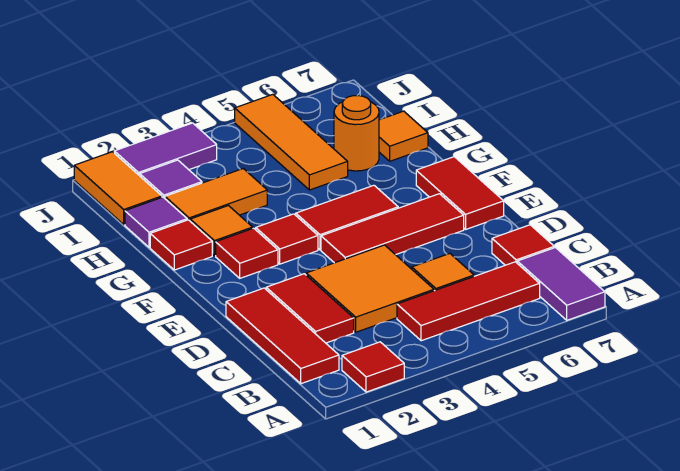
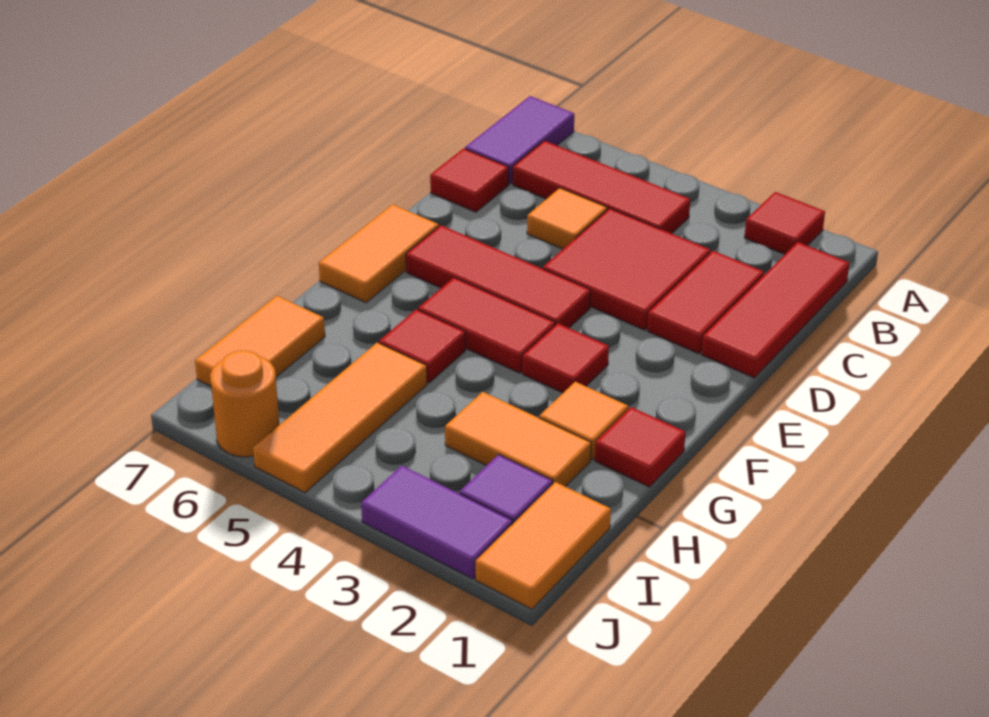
orange tile C3:D4 level 1 -> red tile C3:D4 level 1
red tile E7:F7 level 1 -> orange tile E7:F7 level 1
red tile F2 level 1 -> red tile G5 level 1
purple tile H1 level 1 -> none
orange round brick H6 level 1 -> orange round brick J6 level 1
orange tile H7 level 1 -> orange tile H7:I7 level 1

